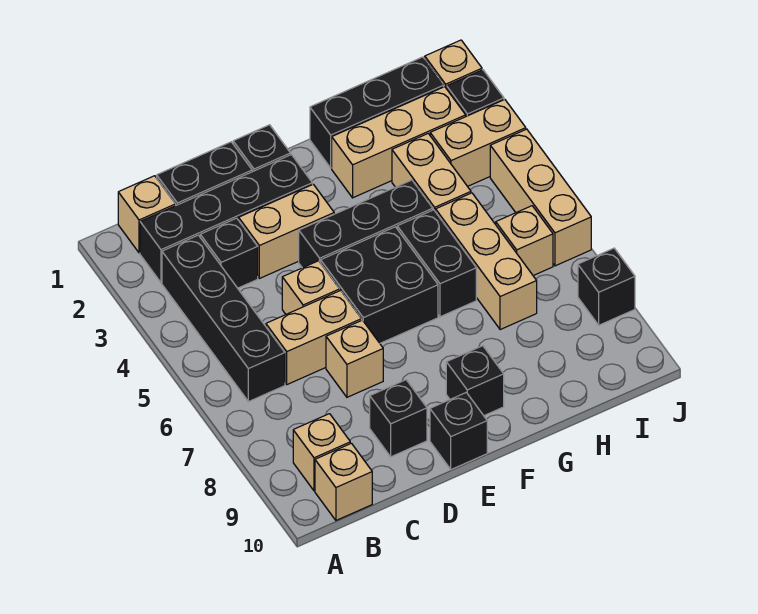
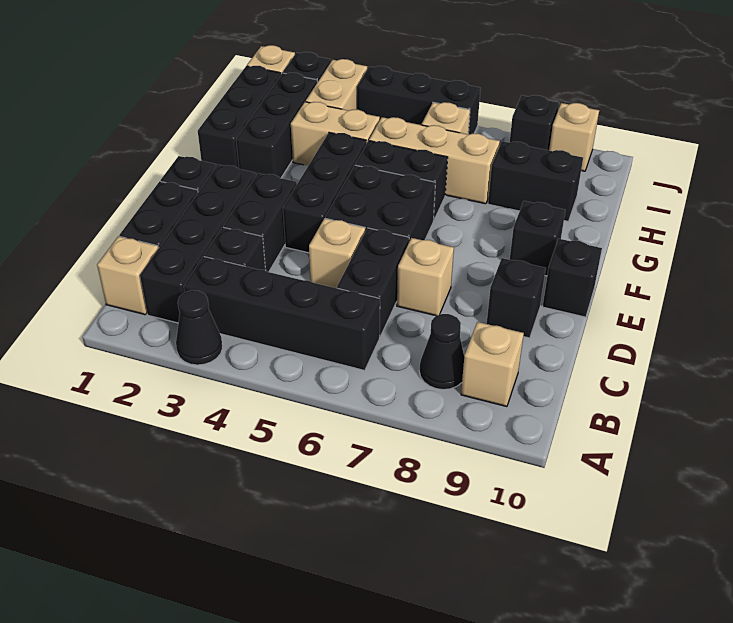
none -> black cone A3 level 1
none -> black cone B8 level 1
tan brick B10 level 1 -> tan brick J9 level 1
tan brick C6:D6 level 1 -> black brick C6:D6 level 1
tan brick D3:E3 level 1 -> black brick D3:E3 level 1
tan brick G2:I2 level 1 -> black brick G2:I2 level 1
none -> black brick H8:H9 level 1
tan brick J4:J6 level 1 -> black brick J4:J6 level 1

